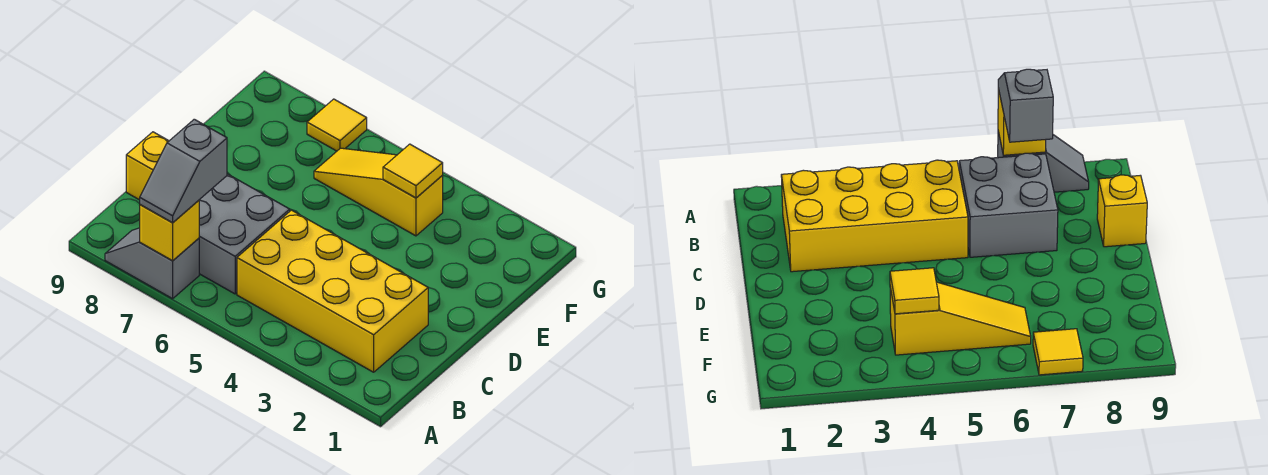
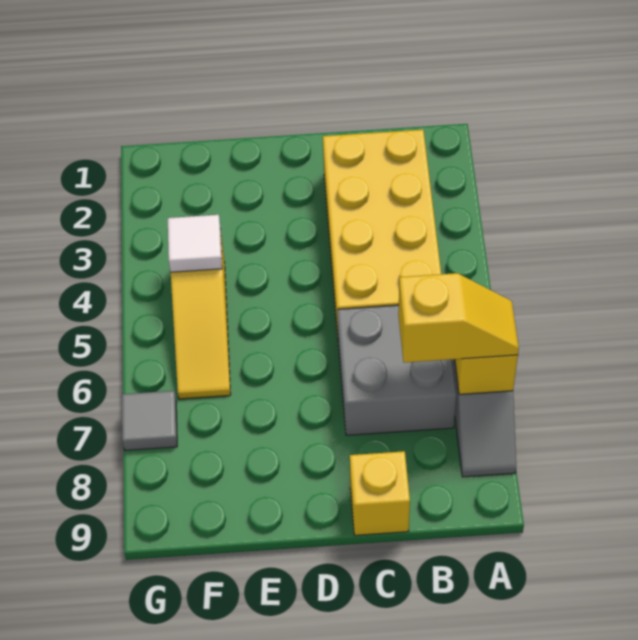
grey slope A7:B7 level 3 top B -> yellow slope A7:B7 level 3 top B
yellow tile F4 level 2 -> white tile F4 level 2
yellow tile G7 level 1 -> grey tile G7 level 1

